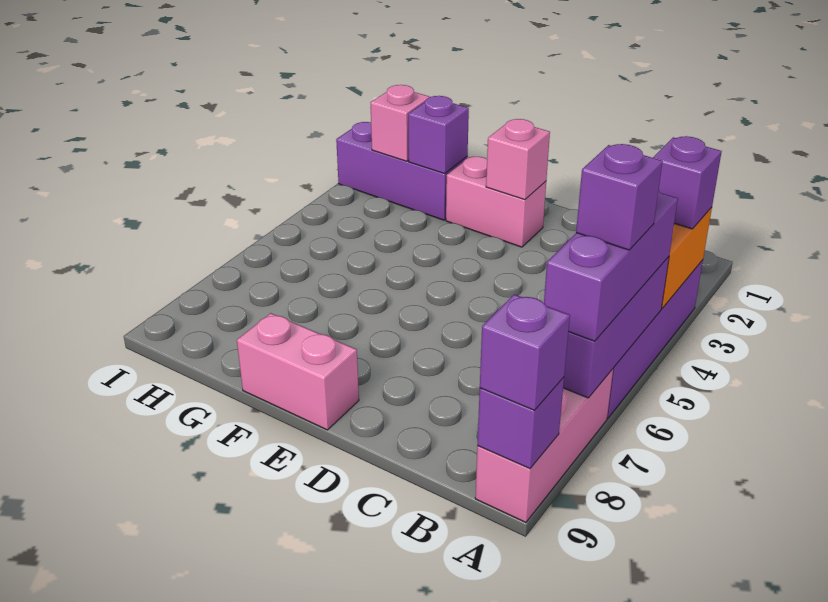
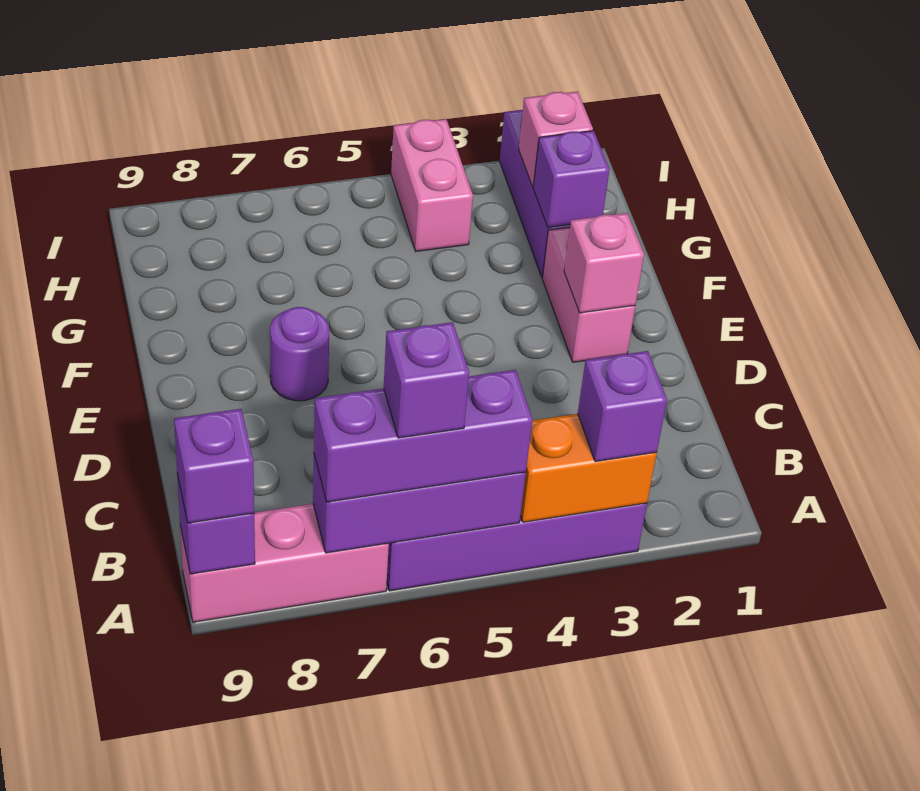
none -> purple round brick E7 level 1
pink brick E9:F9 level 1 -> pink brick H4:I4 level 1

